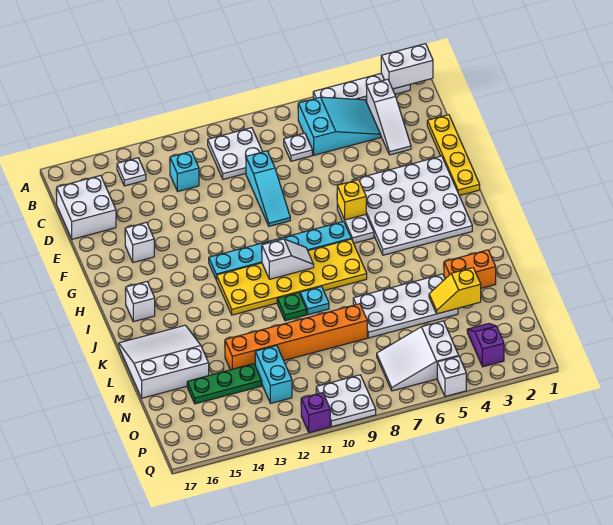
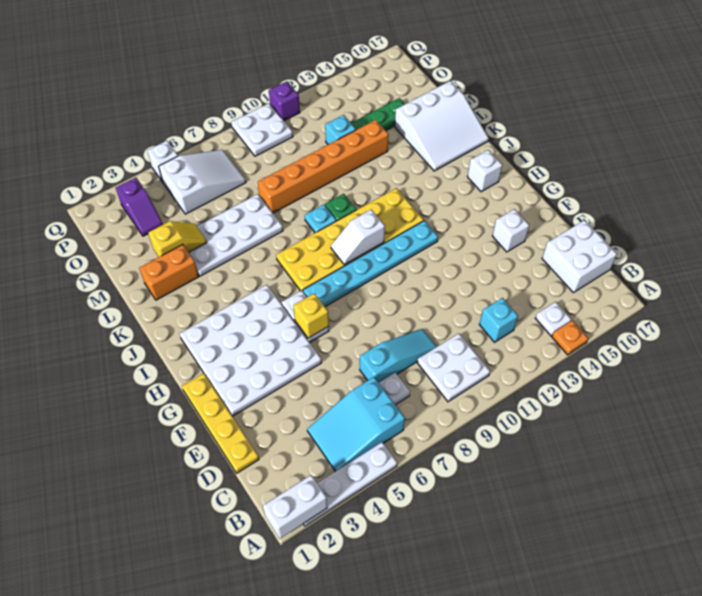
none -> orange plate A14 level 1
white slope B3:D3 level 1 top B -> none
cyan slope D9:F9 level 1 top D -> cyan slope D7:D9 level 1 top 7
cyan brick N12:O12 level 1 -> cyan brick N12 level 1

